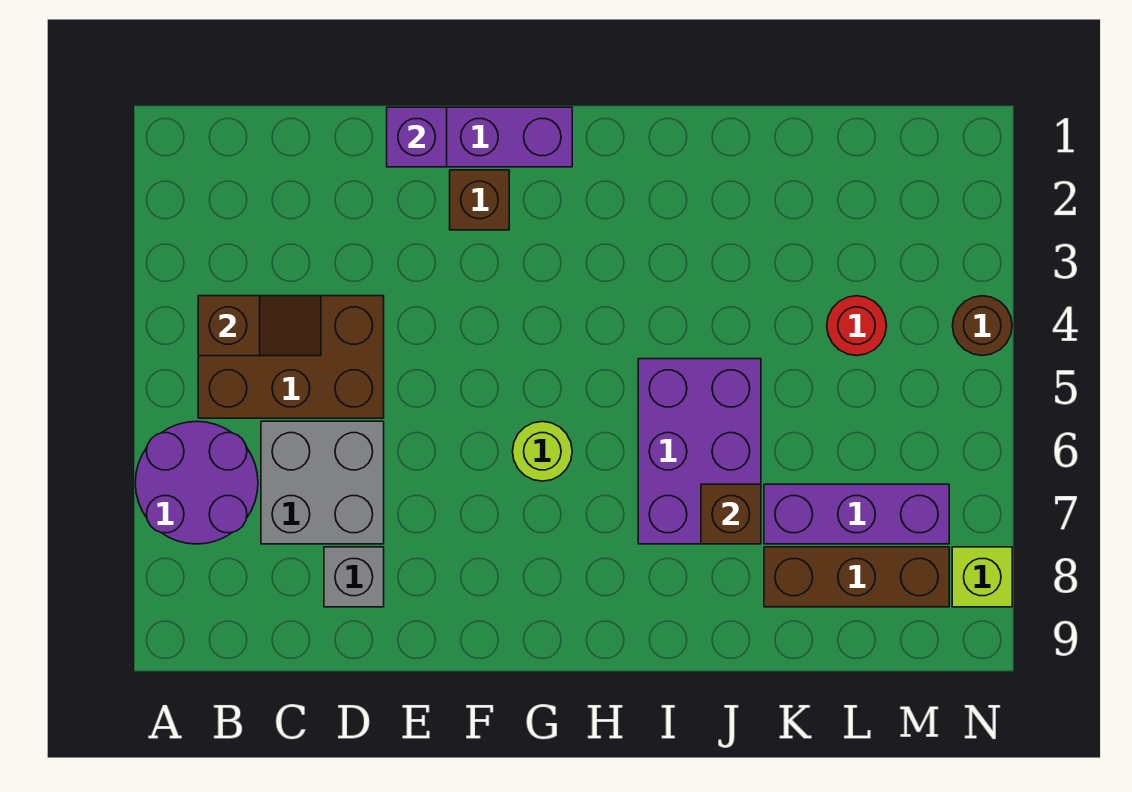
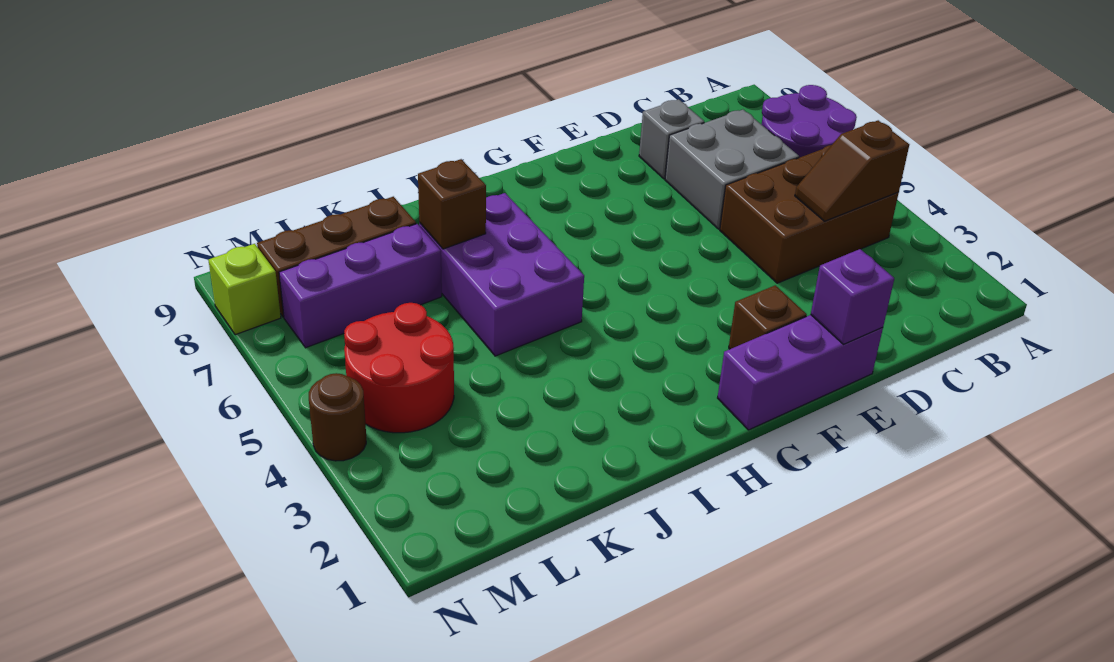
lime round brick G6 level 1 -> none
red round brick L4 level 1 -> red round brick L4:M5 level 1

